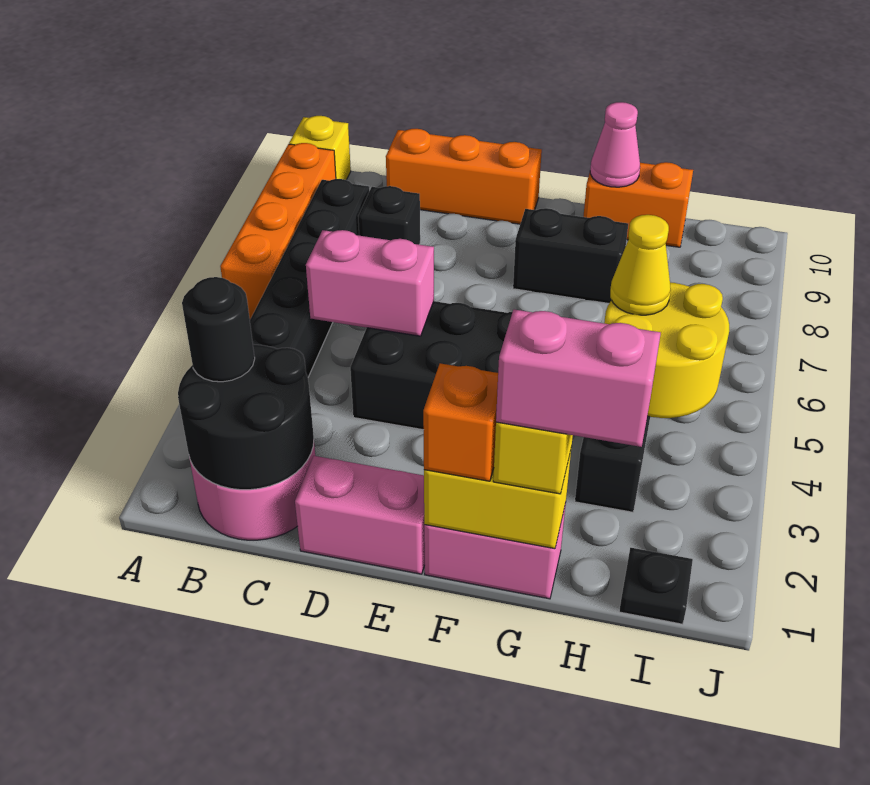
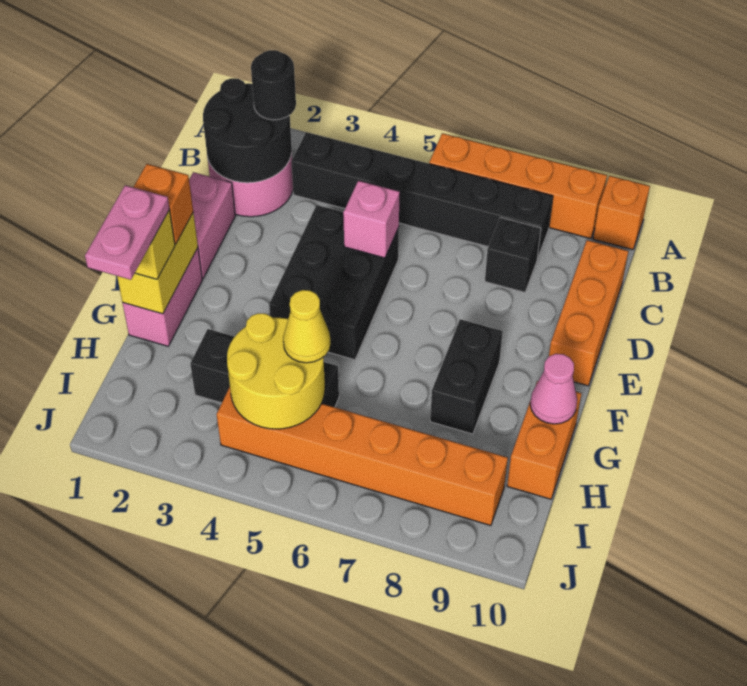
yellow brick A10 level 1 -> orange brick A10 level 1
pink brick C5:D5 level 2 -> pink brick D5 level 2
pink brick G1:H1 level 4 -> pink plate G1:H1 level 4
black plate I1 level 1 -> none
none -> orange brick I4:I9 level 1

